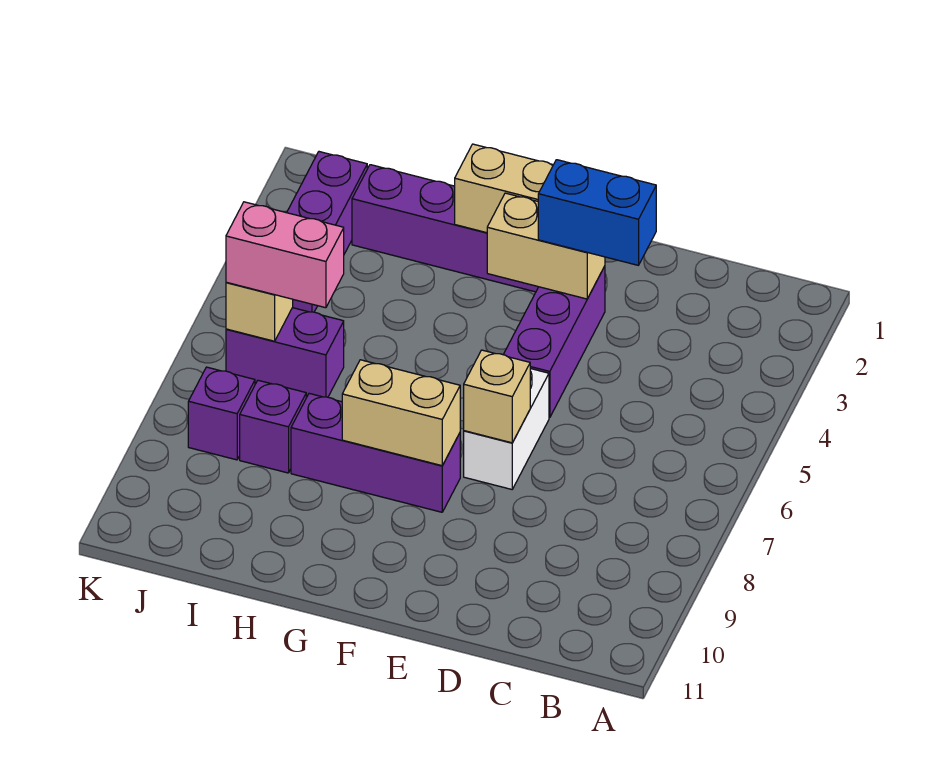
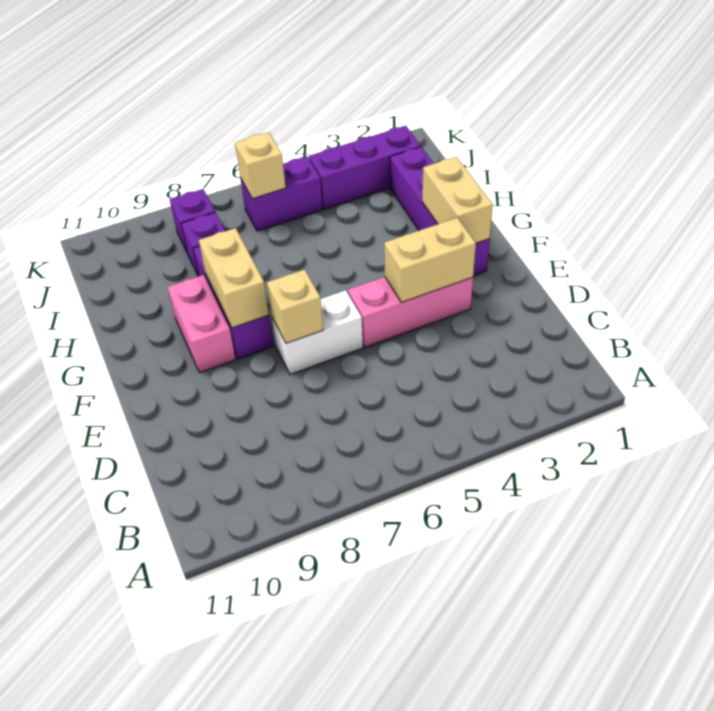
blue brick D3:E3 level 3 -> none
purple brick E3:E5 level 1 -> pink brick E3:E5 level 1
tan brick E3:F3 level 2 -> tan brick E3:E4 level 2
purple brick I6:J6 level 1 -> purple brick J5:J6 level 1
pink brick I6:J6 level 3 -> pink brick F9:G9 level 1

